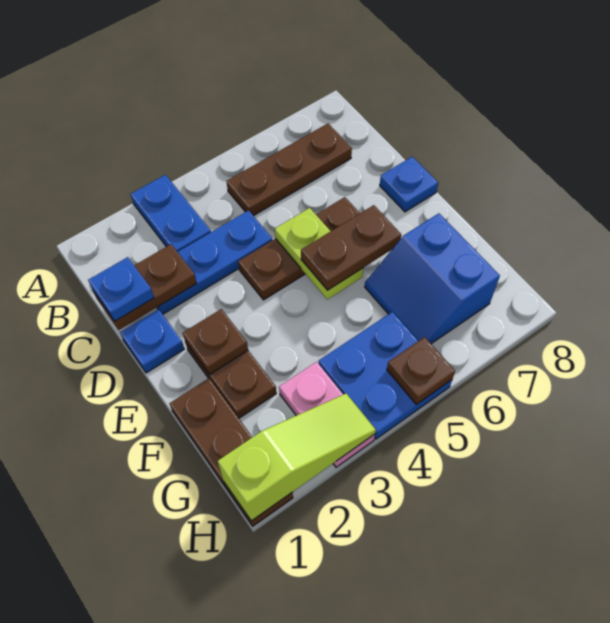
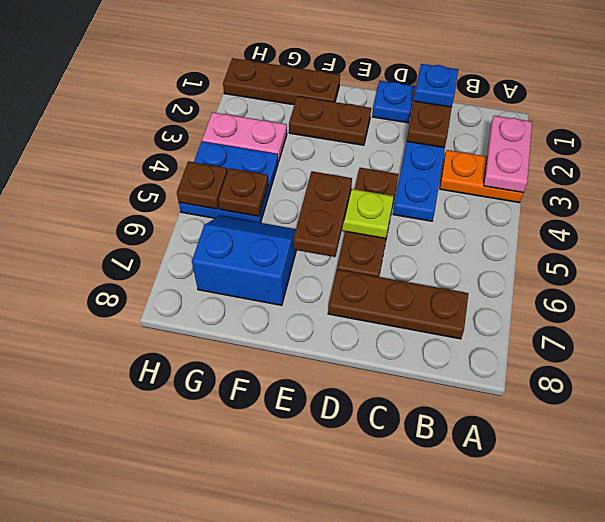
none -> pink plate A2:A3 level 2
blue plate A3:B3 level 1 -> orange plate A3:B3 level 1
brown plate B5:B7 level 1 -> brown plate B7:D7 level 1
blue plate D8 level 1 -> none
brown plate E2 level 2 -> brown plate G5 level 2
lime slope H1:H3 level 2 top 1 -> none

